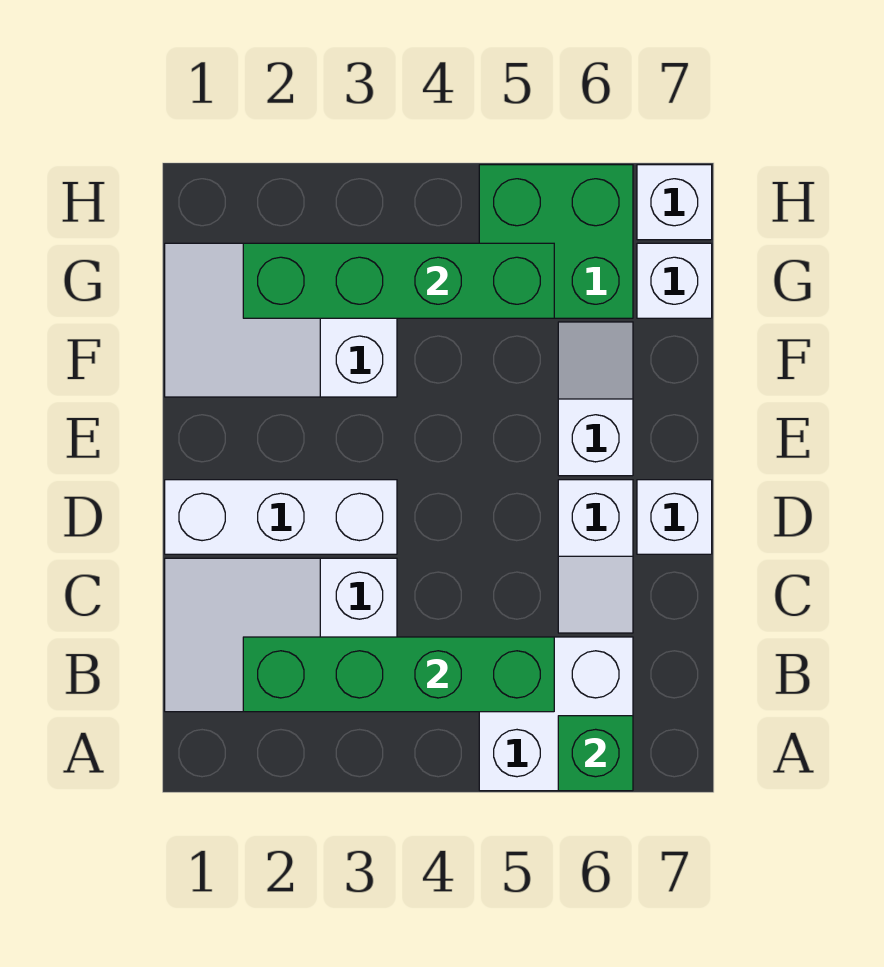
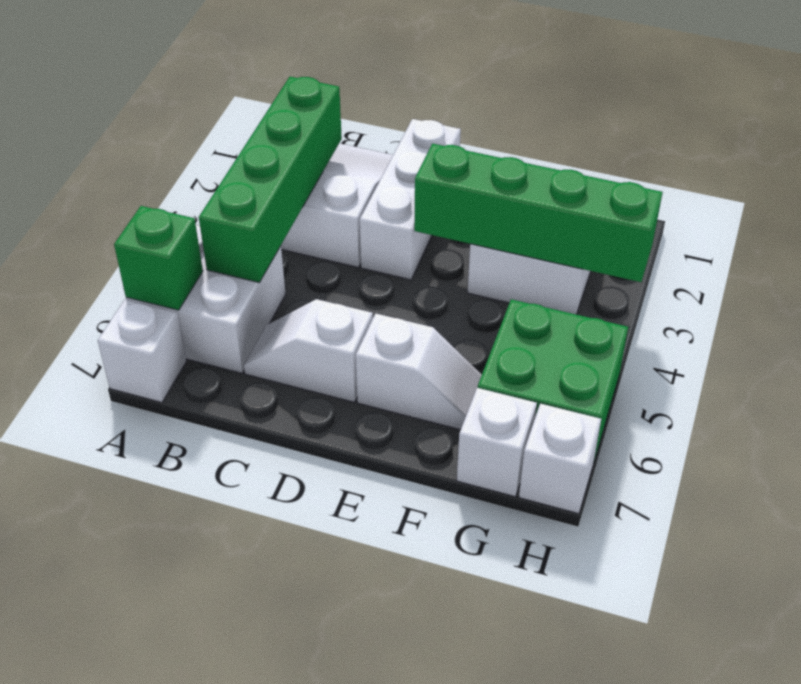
white brick D7 level 1 -> white brick A7 level 1
green brick G2:G5 level 2 -> green brick E3:H3 level 2

